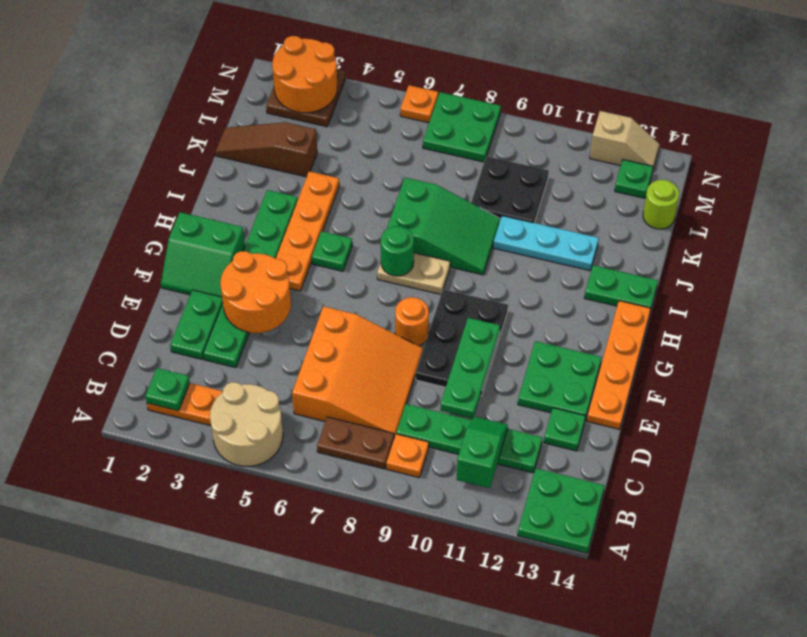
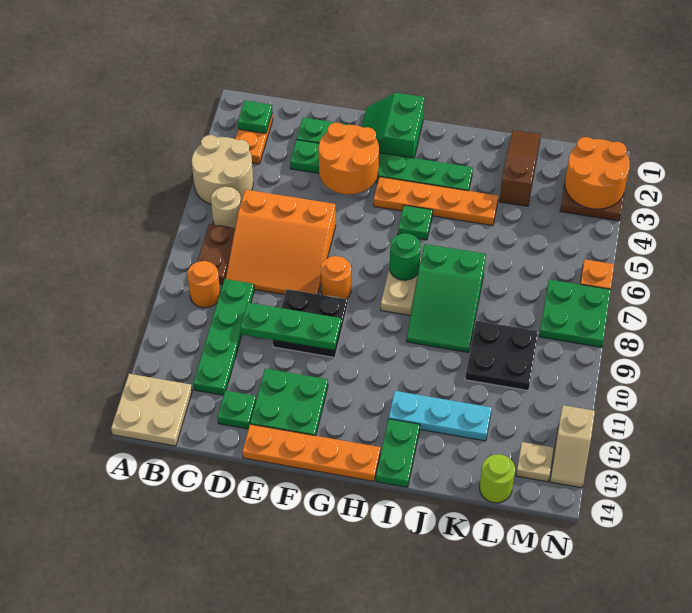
green plate A13:B14 level 1 -> tan plate A13:B14 level 1
none -> tan round brick B6 level 1
orange plate B9 level 1 -> orange round brick B9 level 1
green slope B11:C11 level 2 top B -> none
black plate E9:G10 level 1 -> black plate E9:F10 level 1
cyan plate J10:J12 level 1 -> cyan plate I12:K12 level 1
green plate M13 level 1 -> tan plate M13 level 1

